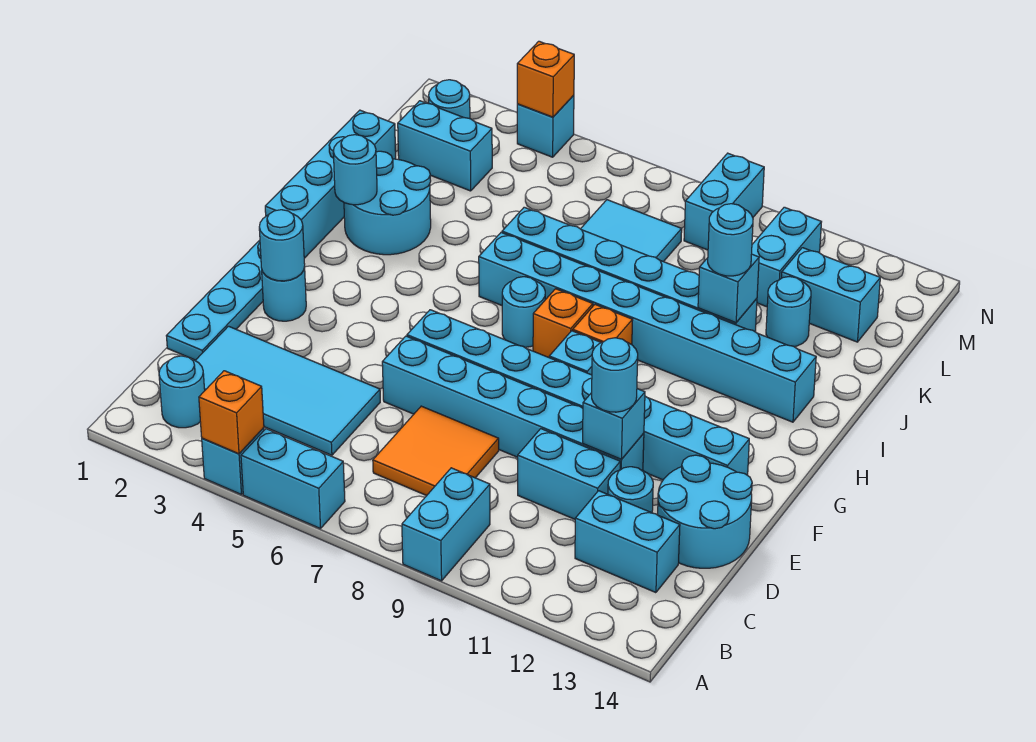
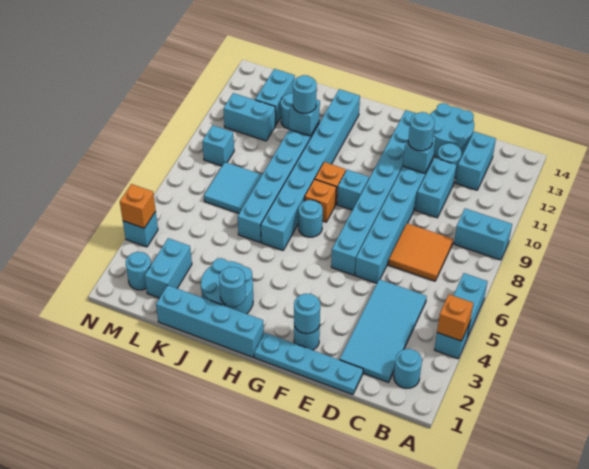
cyan brick M9:N9 level 1 -> cyan brick M9 level 1

